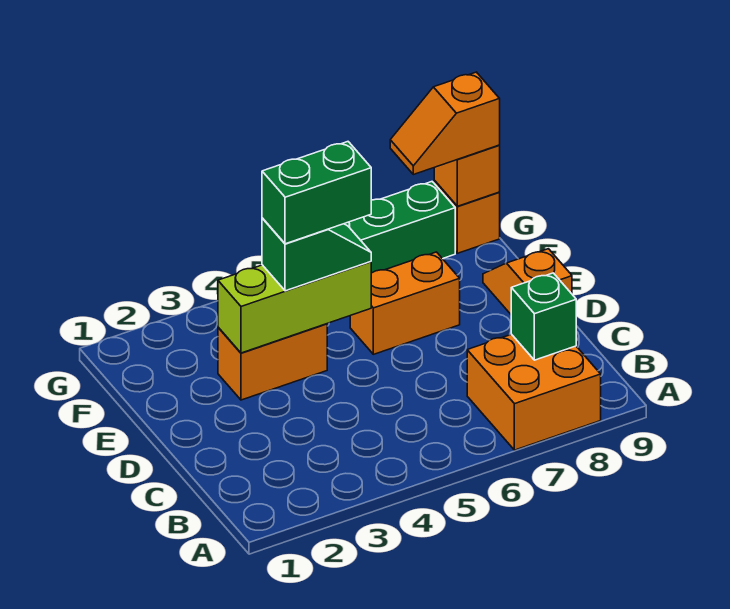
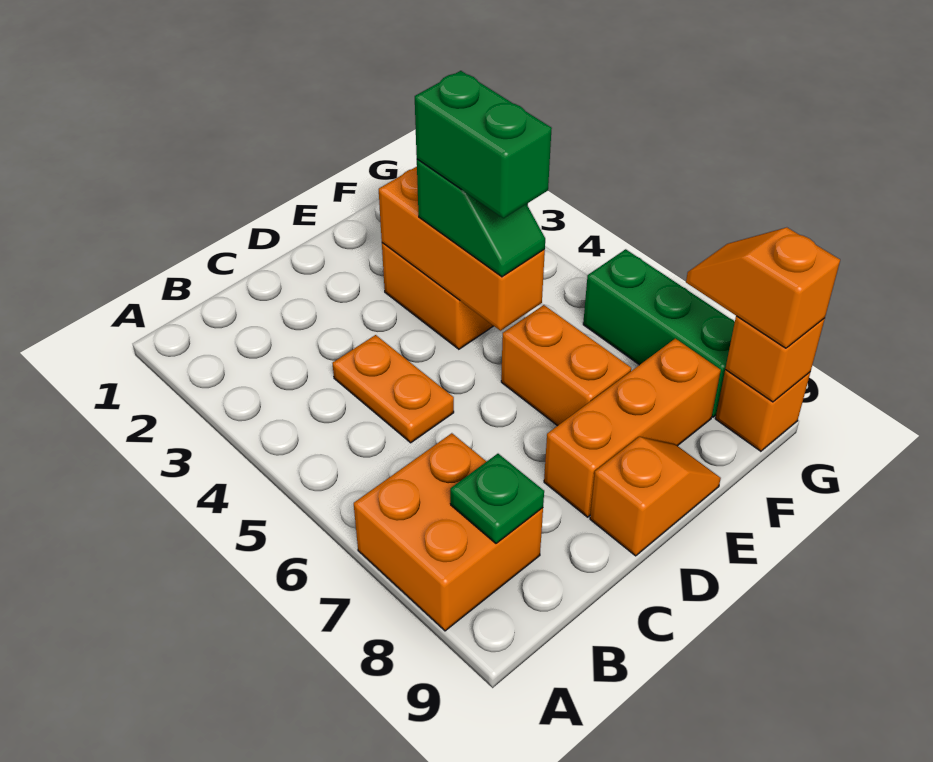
green brick B8 level 2 -> green plate B8 level 2
none -> orange plate C4:C5 level 1
none -> orange brick D8:F8 level 1
lime brick E3:E5 level 2 -> orange brick E3:E5 level 2

